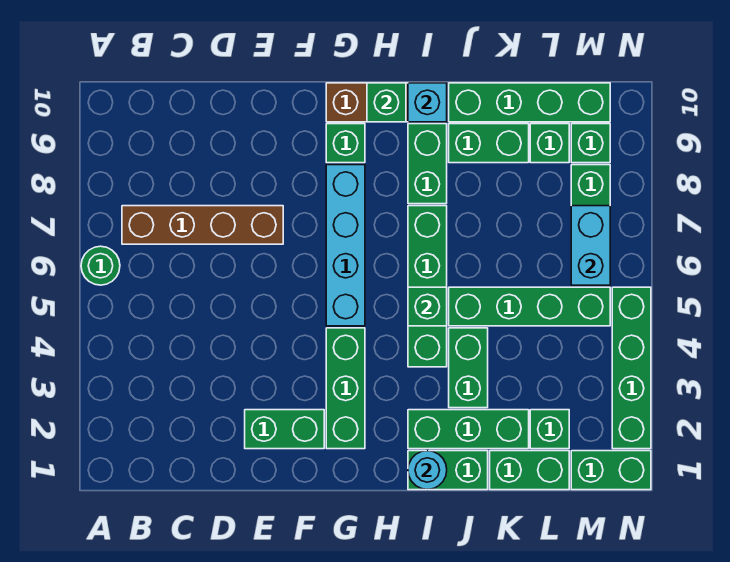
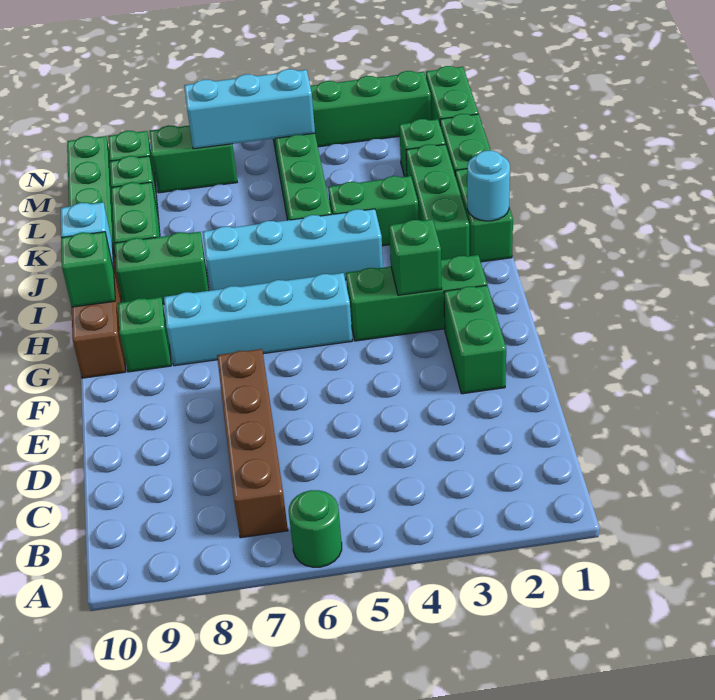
green brick I4:I7 level 1 -> cyan brick I4:I7 level 1
green brick I5 level 2 -> green brick G3 level 2
cyan brick M6:M7 level 2 -> cyan brick M5:M7 level 2

